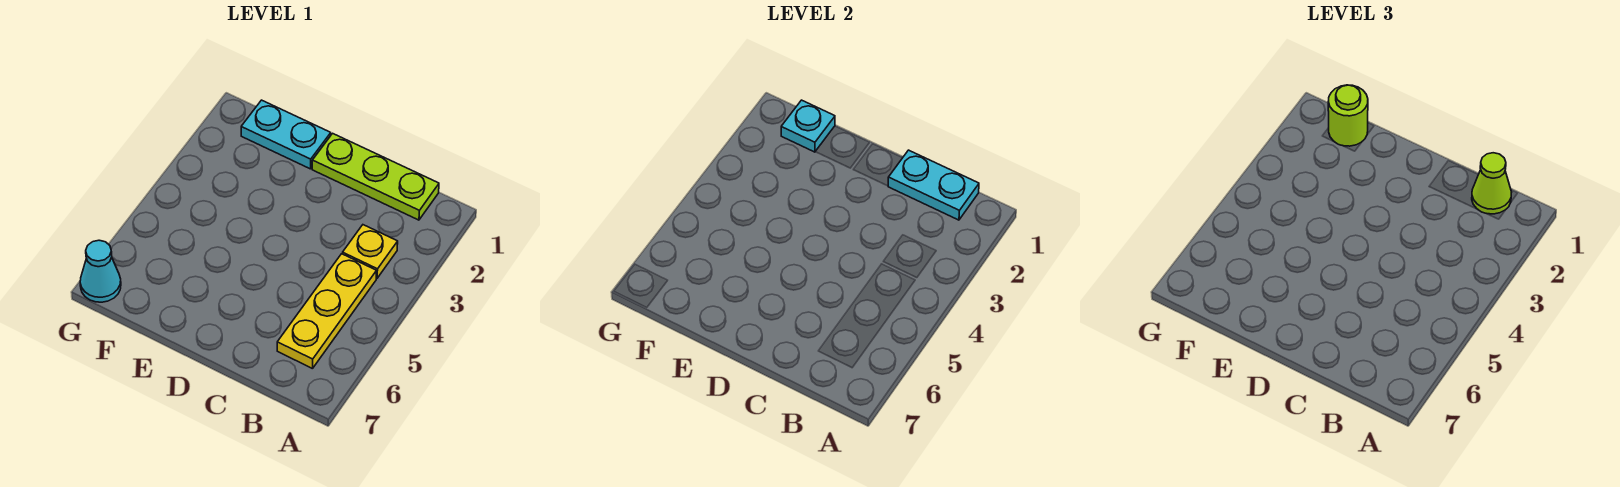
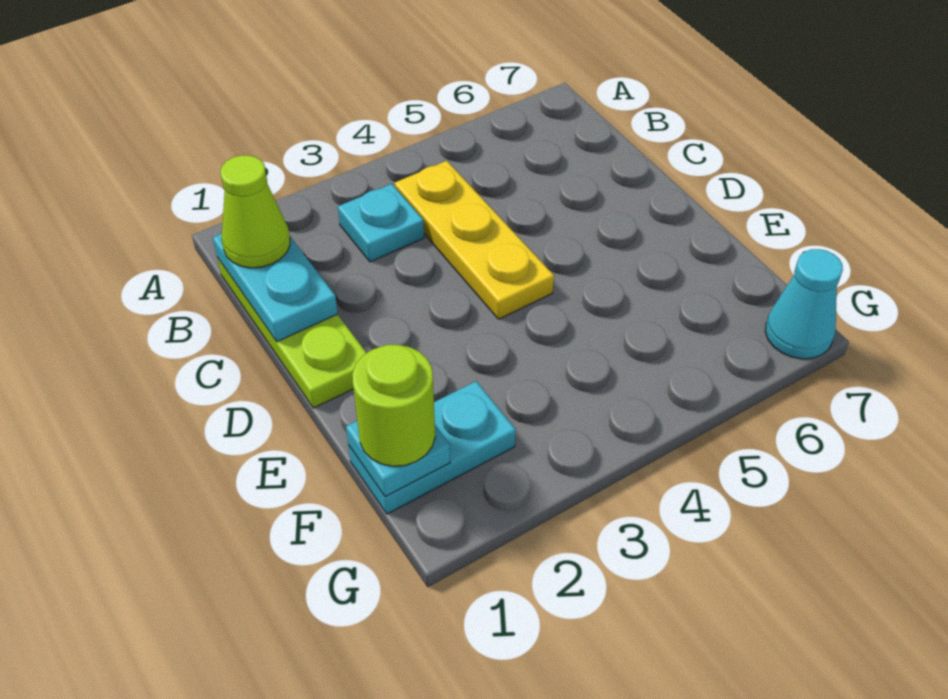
yellow plate B3 level 1 -> cyan plate B3 level 1
yellow plate B4:B6 level 1 -> yellow plate B4:D4 level 1
cyan plate E1:F1 level 1 -> cyan plate F1:F2 level 1

